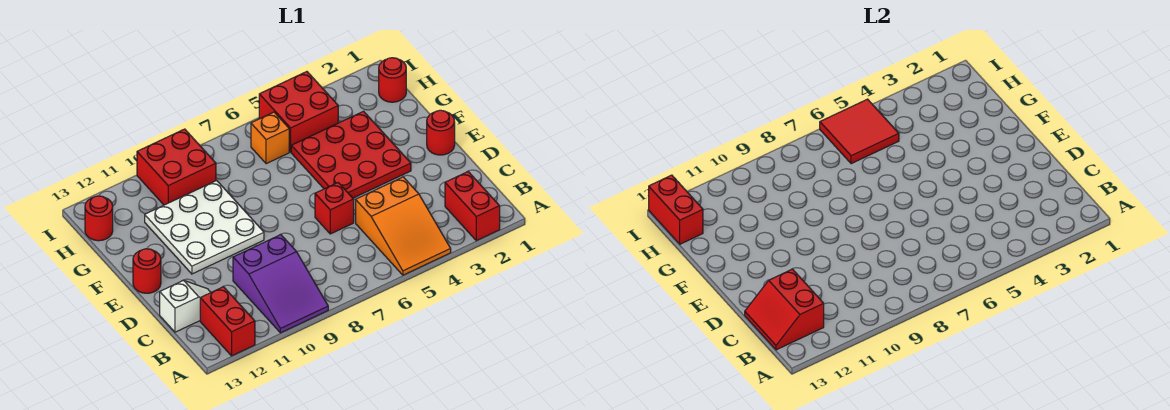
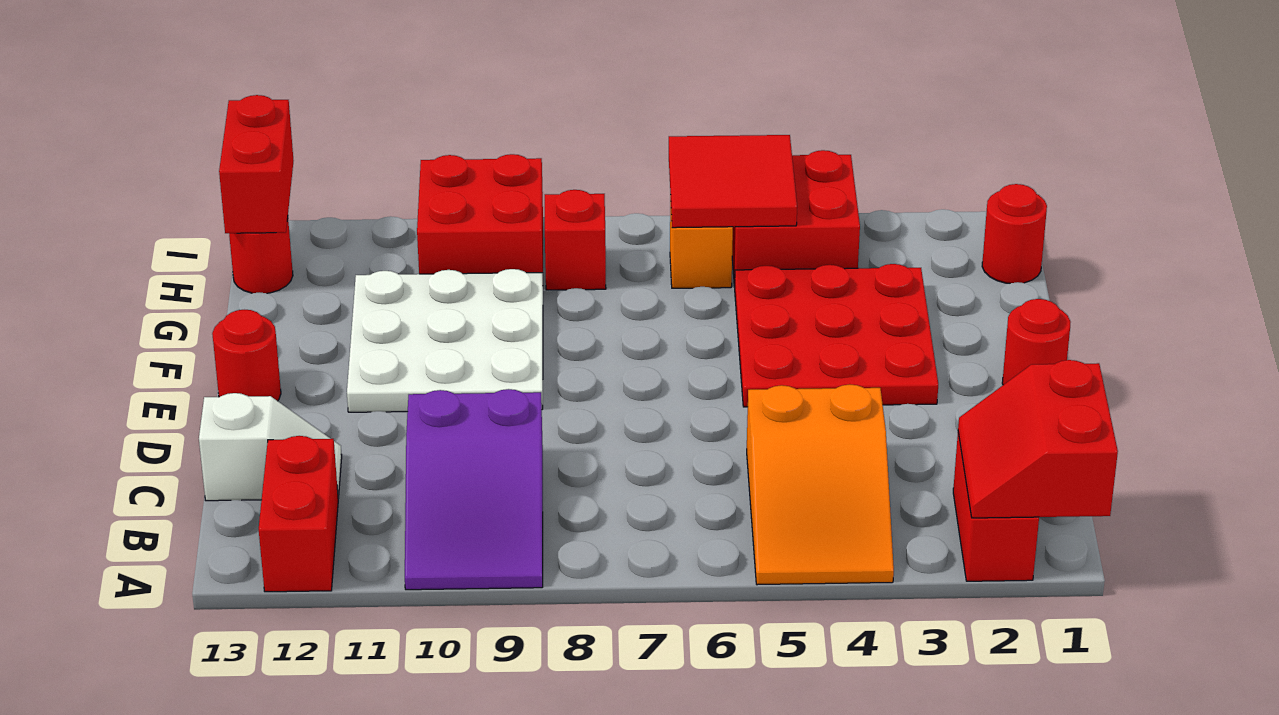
red slope B12:C13 level 2 top 12 -> red slope A1:B2 level 2 top 1
red brick D6 level 1 -> red brick H8 level 1

